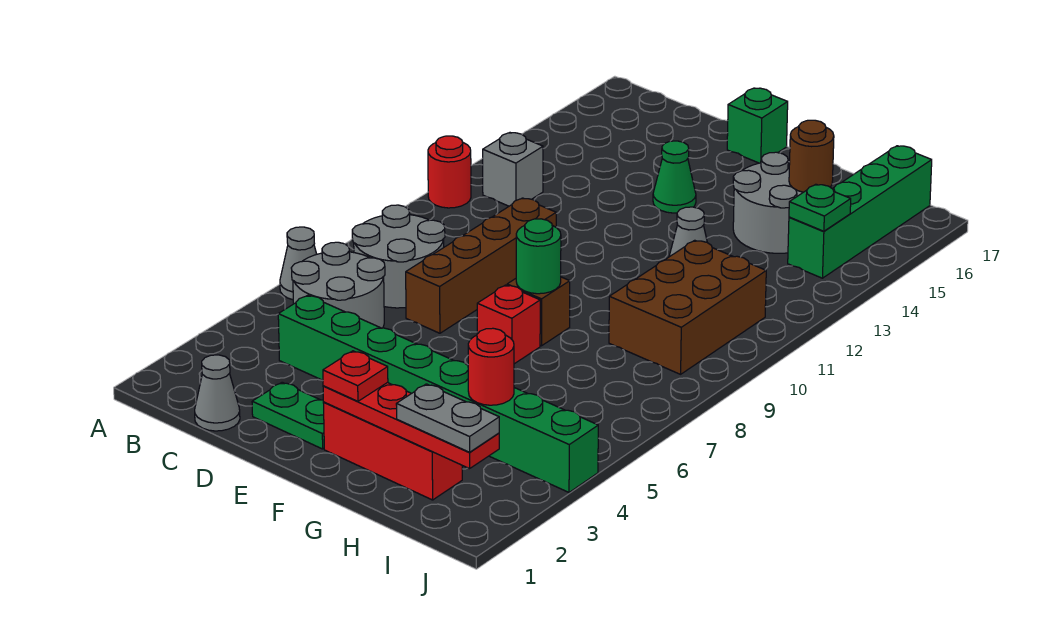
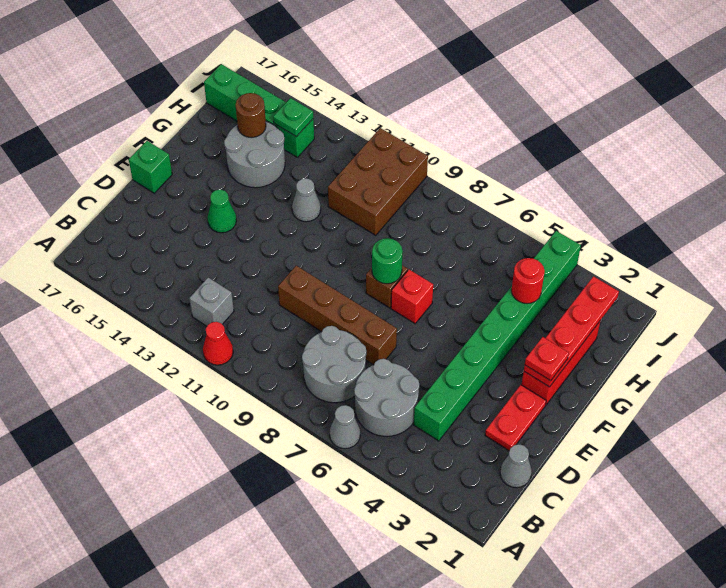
red round brick A11 level 1 -> red cone A11 level 1
green plate D2:E2 level 1 -> red plate D2:E2 level 1
grey plate H2:I2 level 3 -> none
brown brick H9:I11 level 1 -> brown brick H10:J11 level 1

